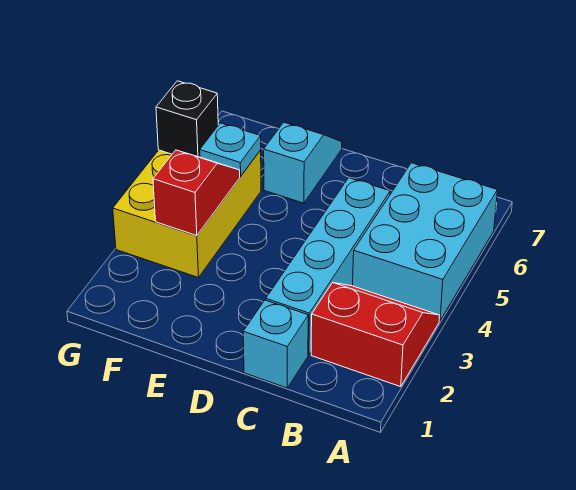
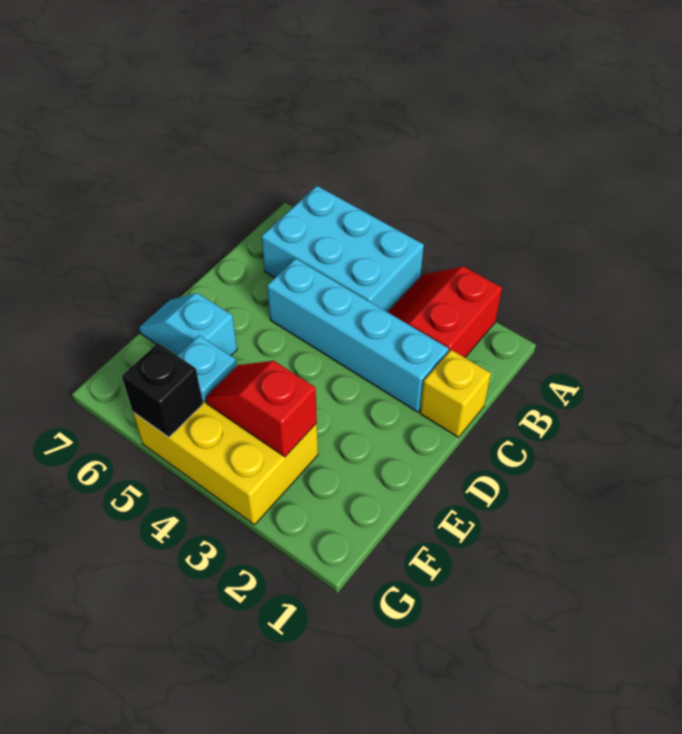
cyan brick C1 level 1 -> yellow brick C1 level 1

